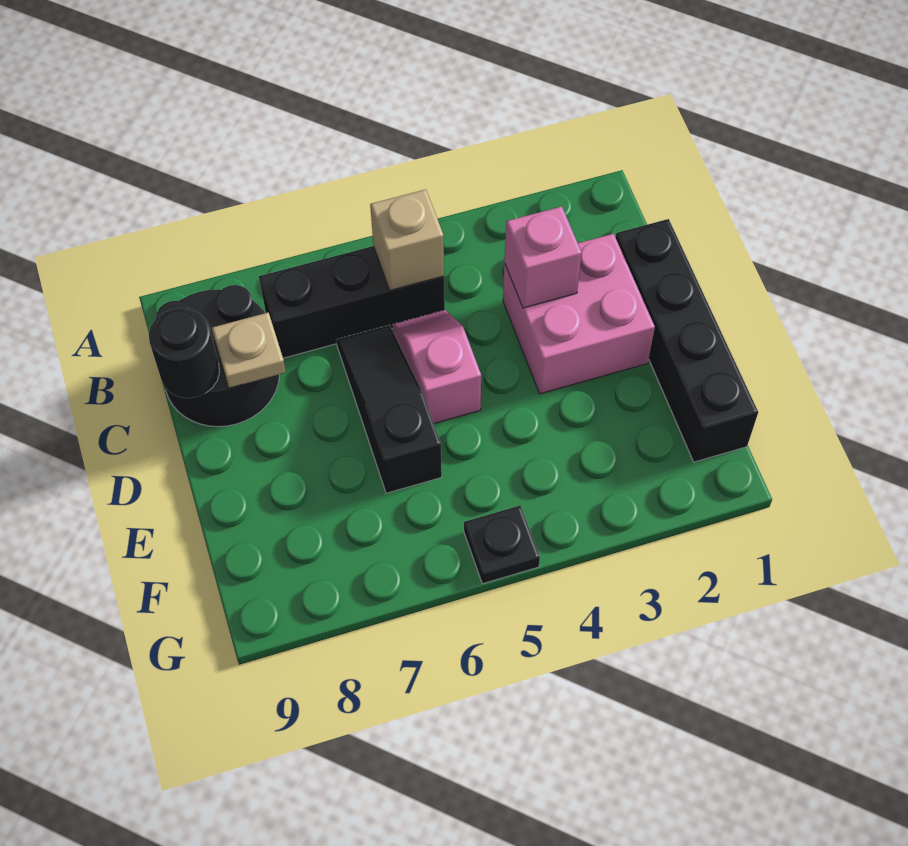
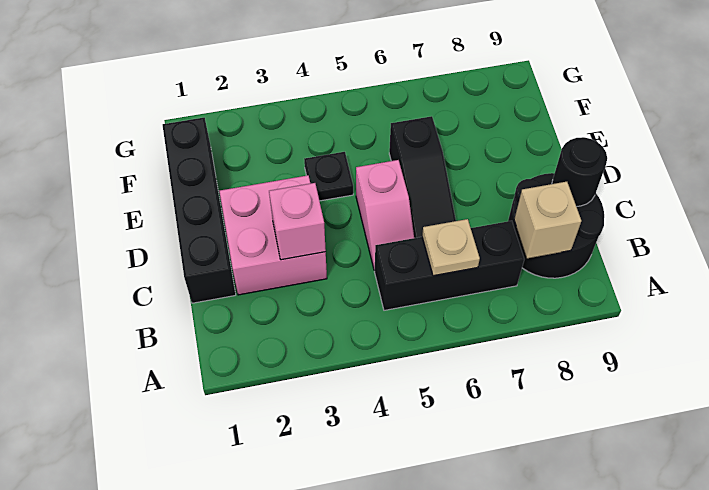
tan brick B5 level 2 -> tan brick B8 level 2
tan plate C8 level 2 -> tan plate B6 level 2
black plate G5 level 1 -> black plate E4 level 1

